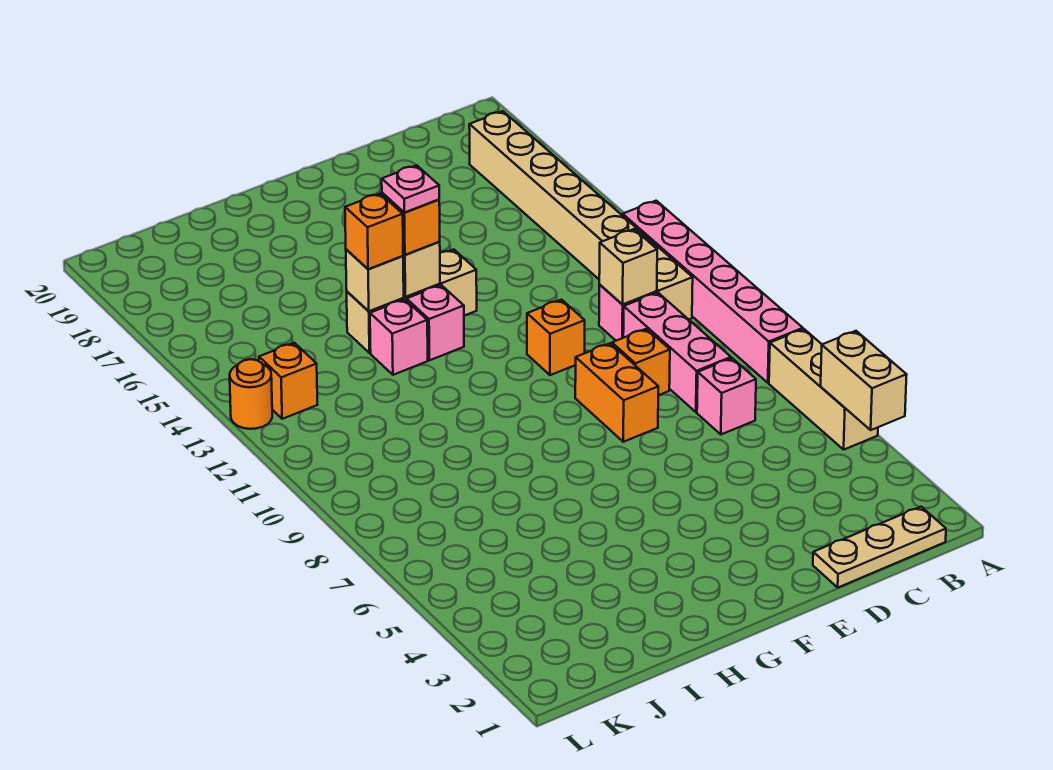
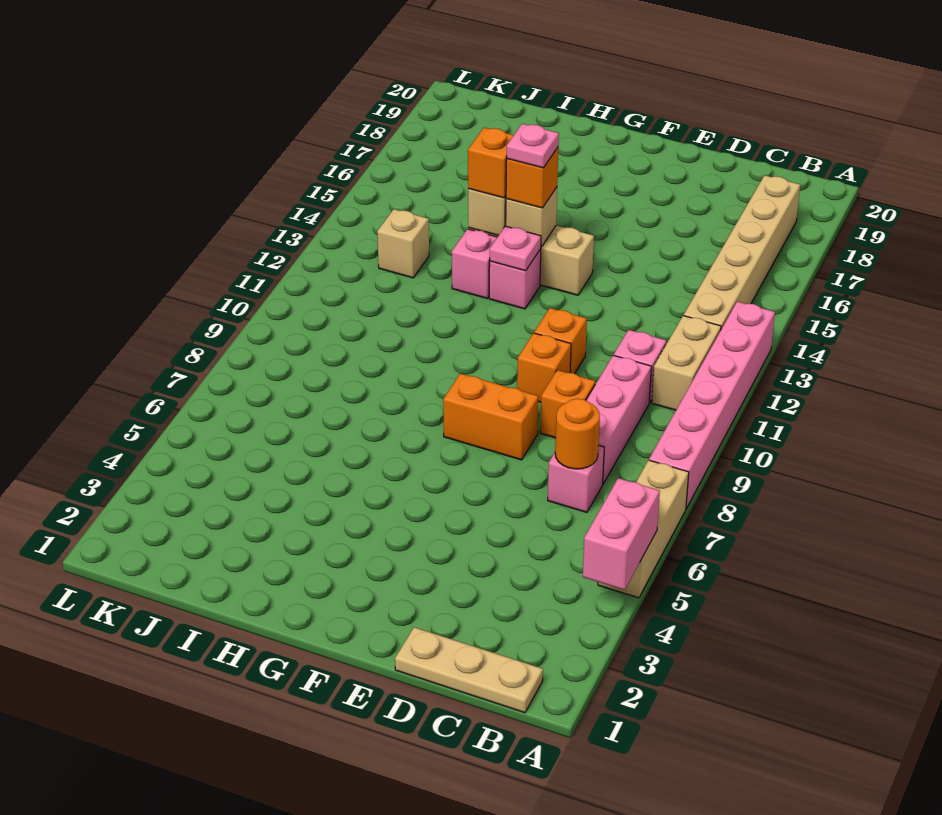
tan brick A4:A5 level 2 -> pink brick A4:A5 level 2
tan brick C11 level 2 -> tan brick J13 level 1
orange brick E8:E9 level 1 -> orange brick E8:F8 level 1
none -> pink plate G13 level 2
orange brick K13 level 1 -> orange brick E10 level 1
orange round brick L13 level 1 -> orange round brick C7 level 2

